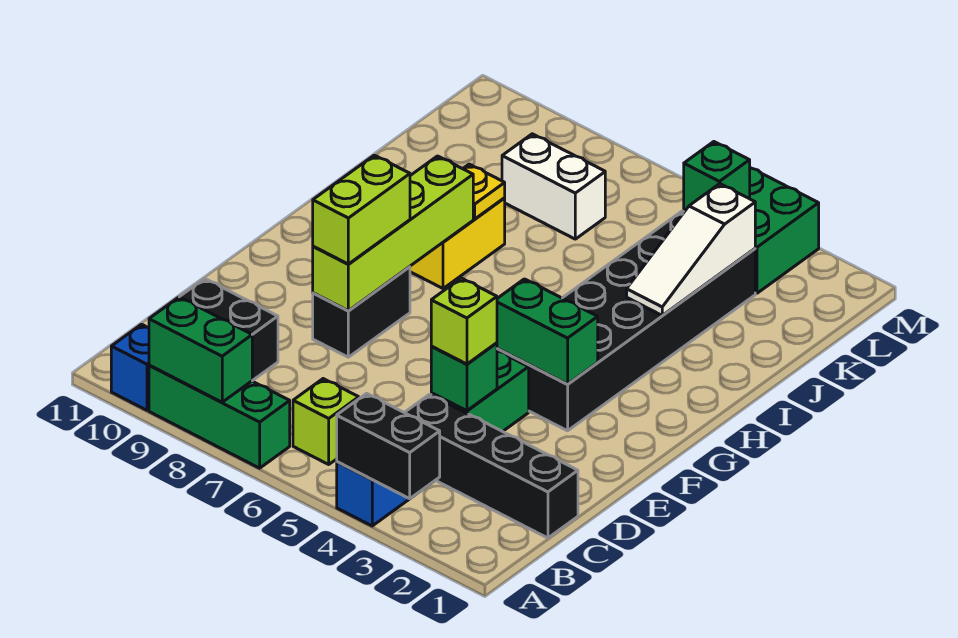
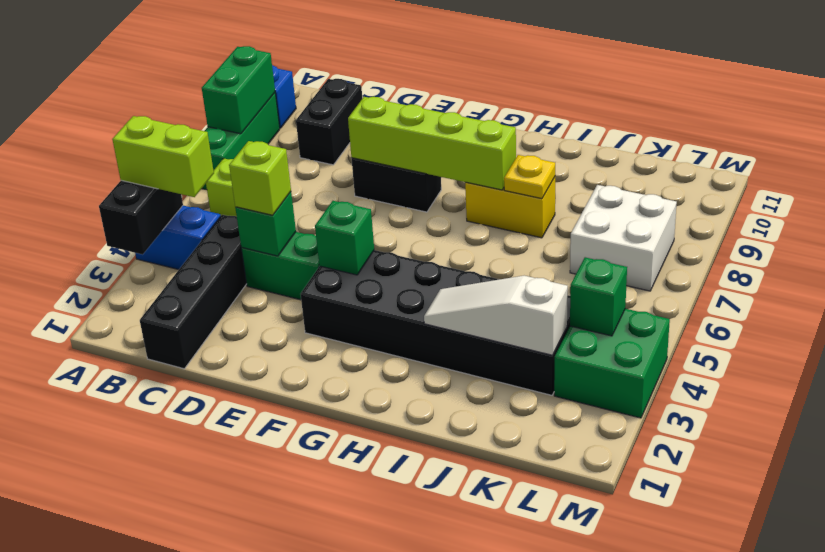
lime brick E8:F8 level 3 -> lime brick A4:B4 level 3
green brick F3:F4 level 2 -> green brick F4 level 2
white brick K7:K8 level 1 -> white brick K7:L8 level 1

